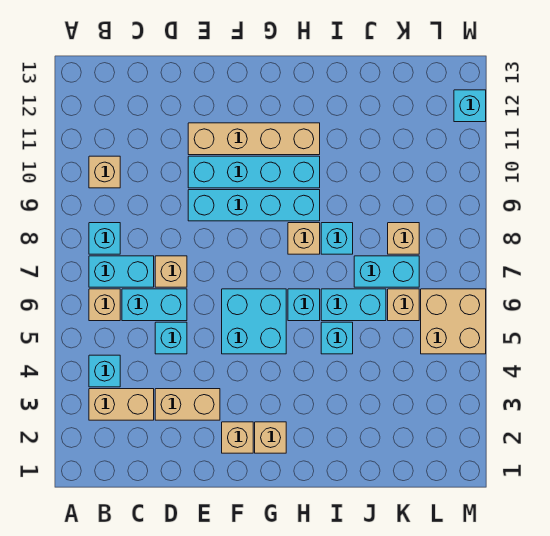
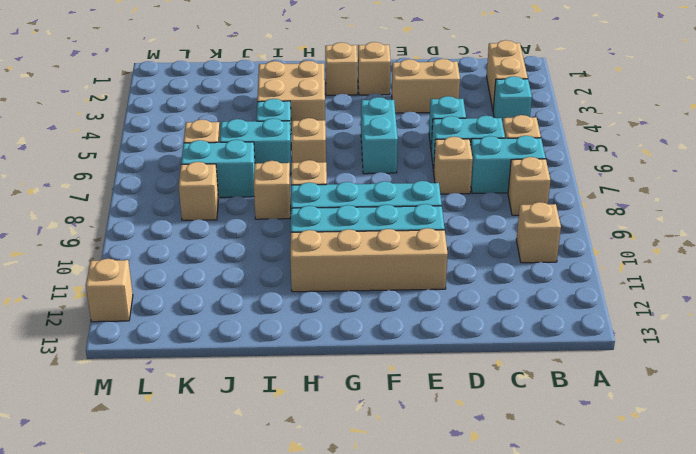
tan brick B3:C3 level 1 -> tan brick B2:B3 level 1
cyan brick B8 level 1 -> tan brick B8 level 1
cyan brick F5:G6 level 1 -> cyan brick F5:F6 level 1
cyan brick H6 level 1 -> tan brick H6 level 1
cyan brick I8 level 1 -> tan brick I8 level 1
tan brick L5:M6 level 1 -> tan brick H3:I4 level 1
cyan brick M12 level 1 -> tan brick M12 level 1

